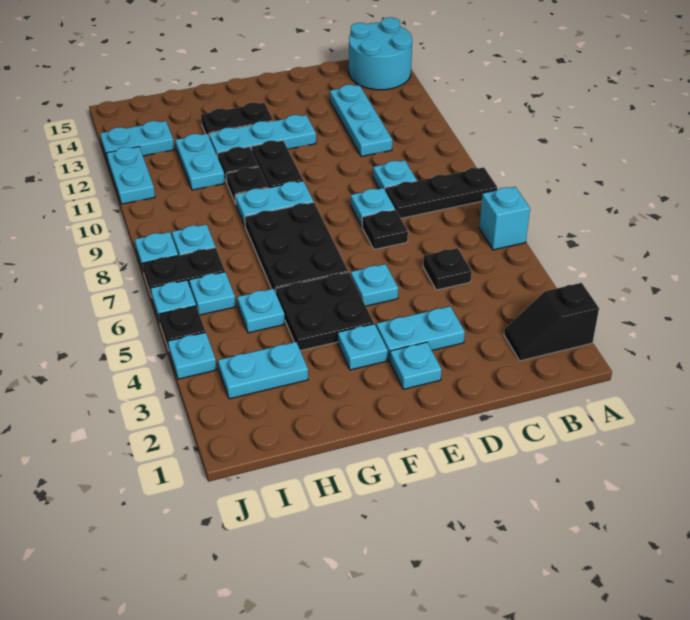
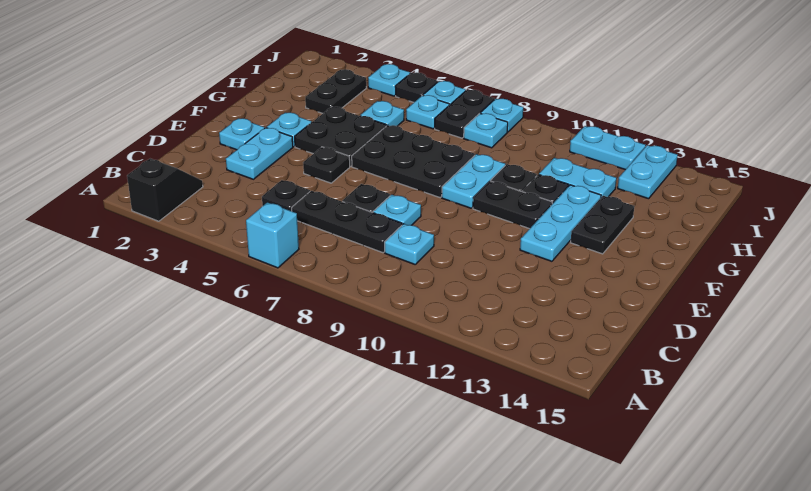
black plate A8:C8 level 1 -> black plate C6:C8 level 1
cyan round brick A14:B15 level 1 -> none
cyan plate C11:C13 level 1 -> none
cyan plate E5 level 1 -> black plate E5 level 1
cyan plate H3:I3 level 1 -> black plate H3:I3 level 1

